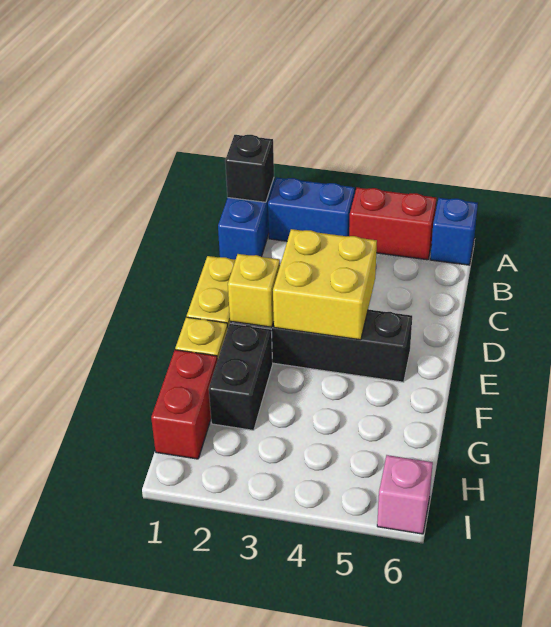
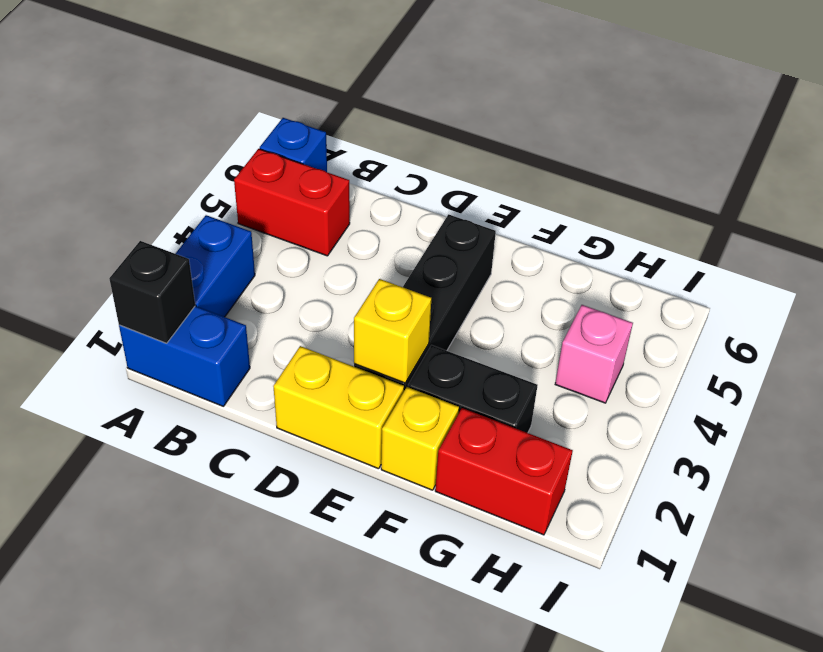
red brick A4:A5 level 1 -> red brick A5:B5 level 1
yellow brick D3:E4 level 2 -> none
pink brick I6 level 1 -> pink brick H4 level 1

